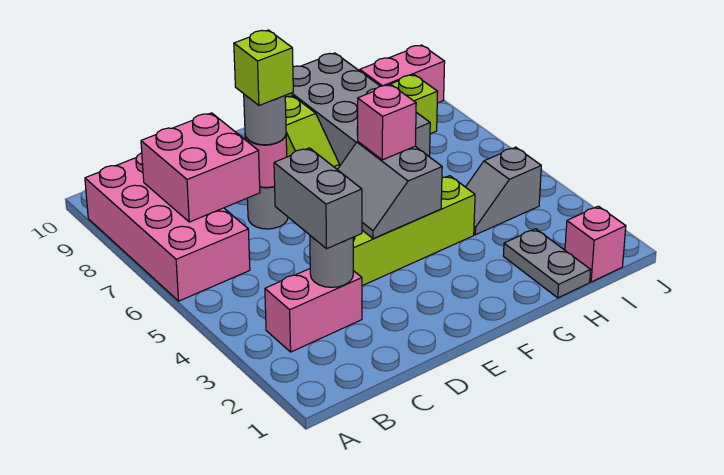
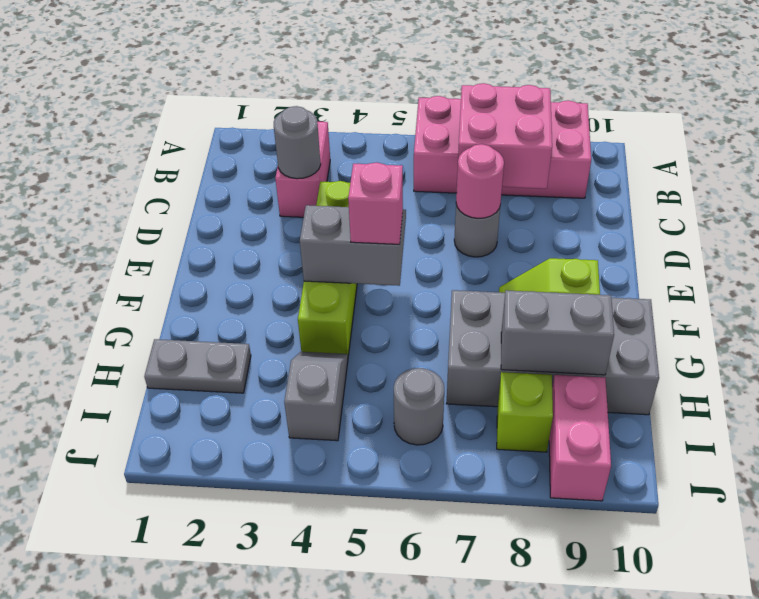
grey brick C3:C4 level 3 -> grey brick H8:H9 level 2
grey round brick D7 level 3 -> grey round brick I6 level 1
lime brick D7 level 4 -> none
pink brick I1 level 1 -> none

